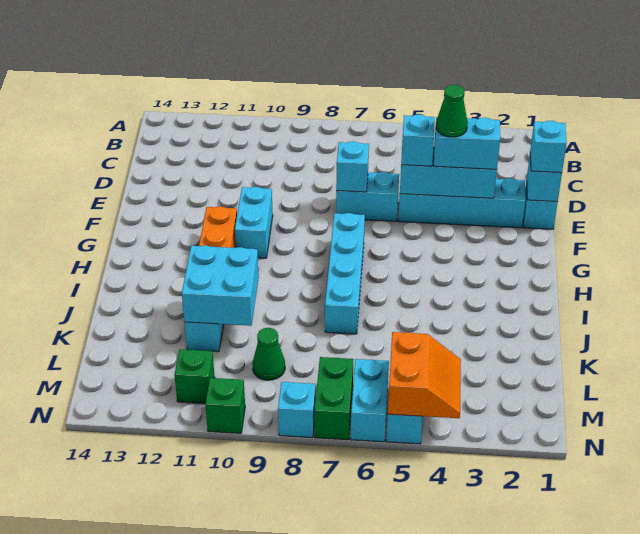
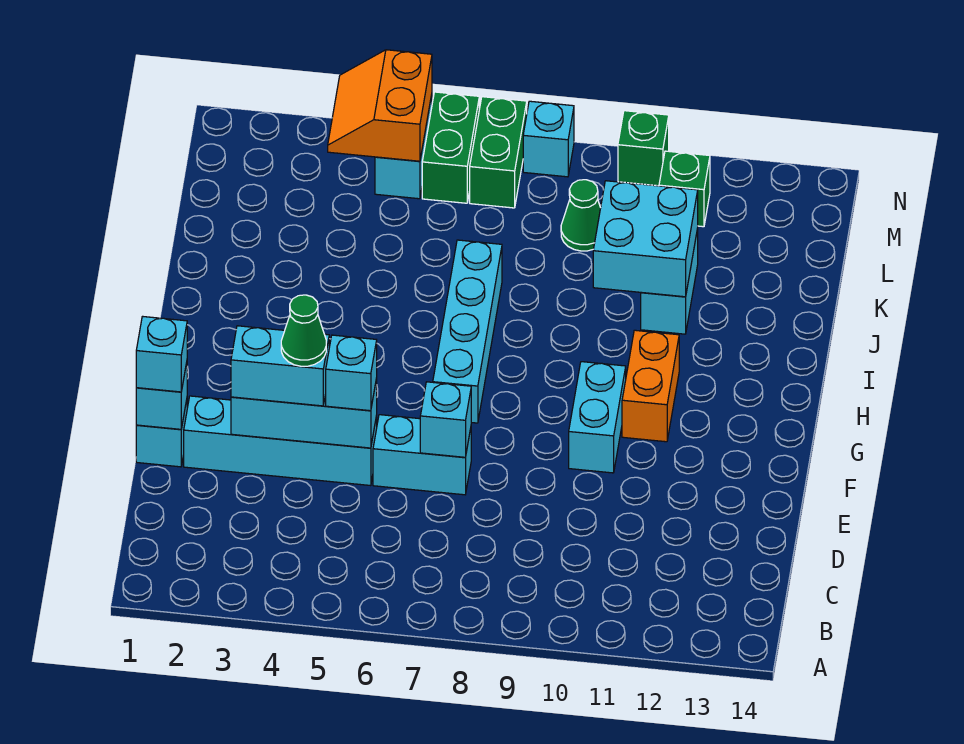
cyan brick M6:N6 level 1 -> green brick M6:N6 level 1

